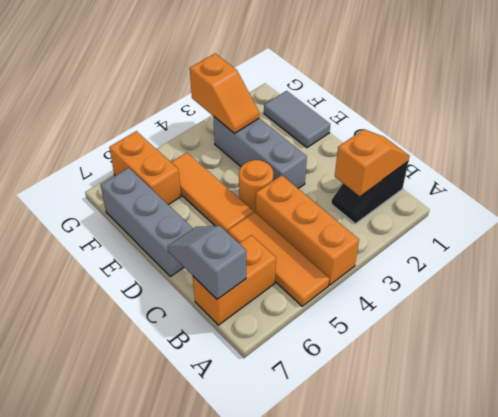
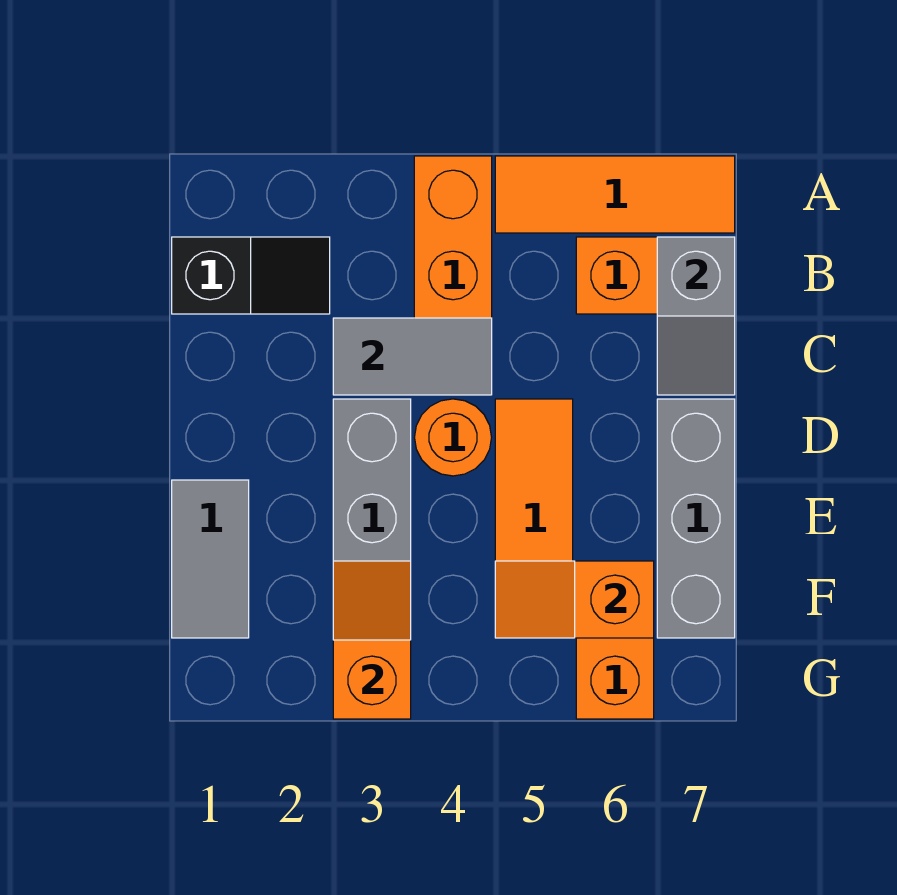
orange tile A5:C5 level 1 -> orange tile A5:A7 level 1
orange slope B1:B2 level 2 top 2 -> orange slope F5:F6 level 2 top 6
none -> grey tile C3:C4 level 2

